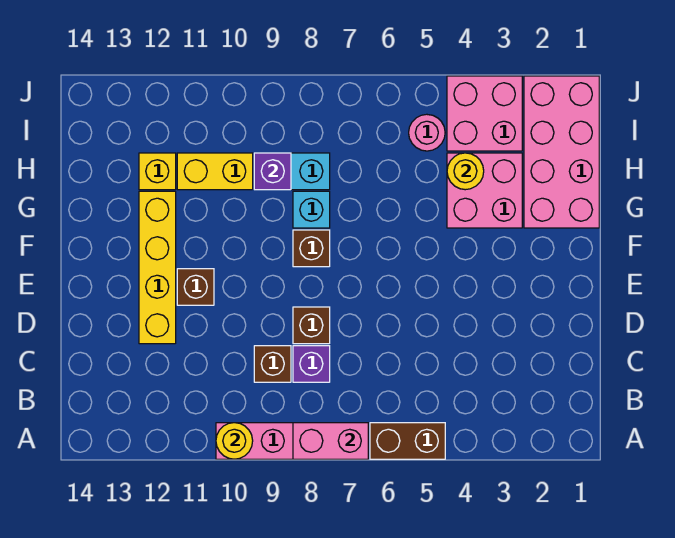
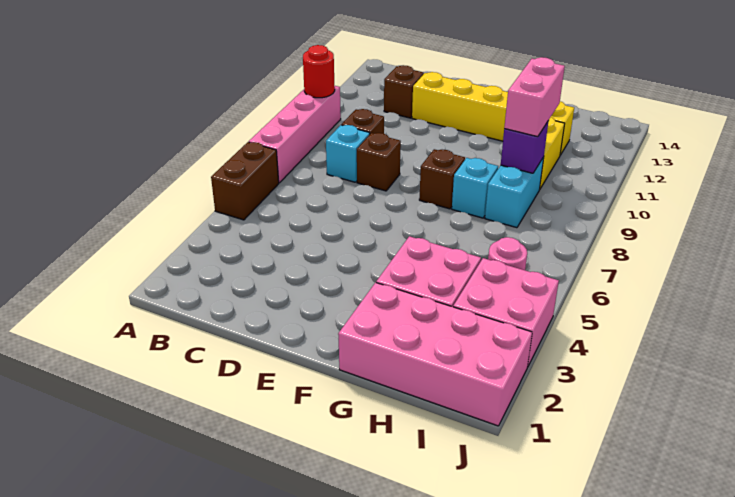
pink brick A7:A8 level 2 -> pink brick H9:H10 level 3
yellow round brick A10 level 2 -> red round brick A10 level 2
purple brick C8 level 1 -> cyan brick C8 level 1
brown brick E11 level 1 -> brown brick C12 level 1
yellow round brick H4 level 2 -> none

